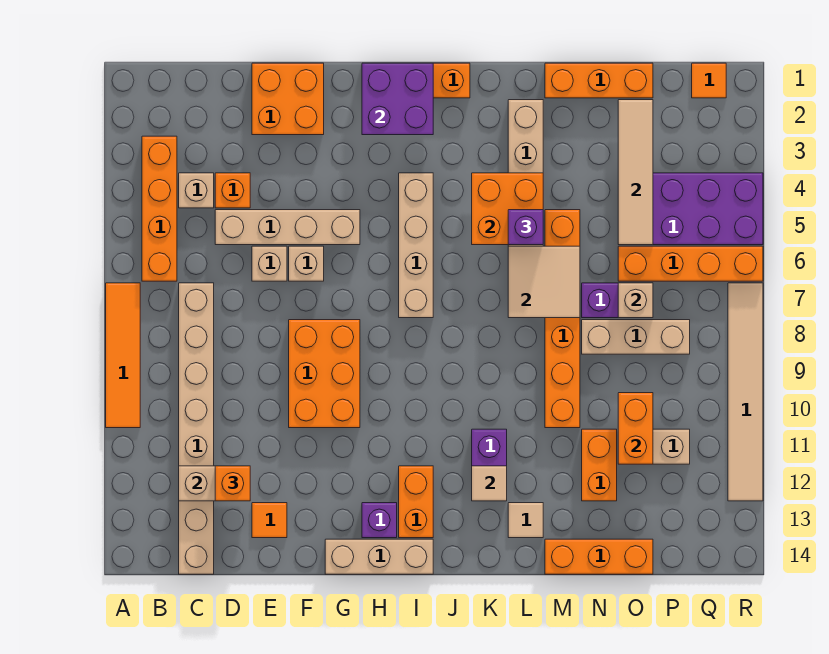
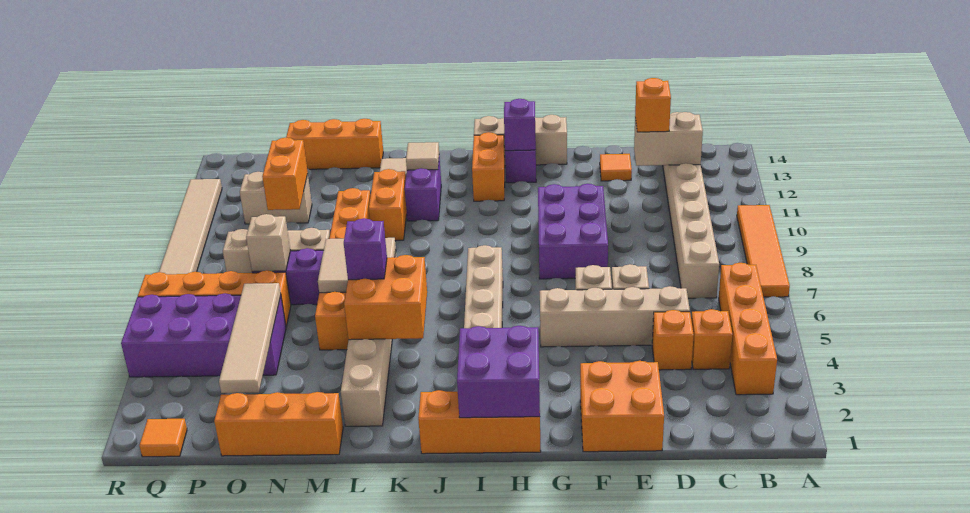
tan brick C4 level 1 -> orange brick C4 level 1
orange brick F8:G10 level 1 -> purple brick F8:G10 level 1
none -> purple brick H13 level 2
orange brick N11:N12 level 1 -> orange brick L10:L11 level 1

